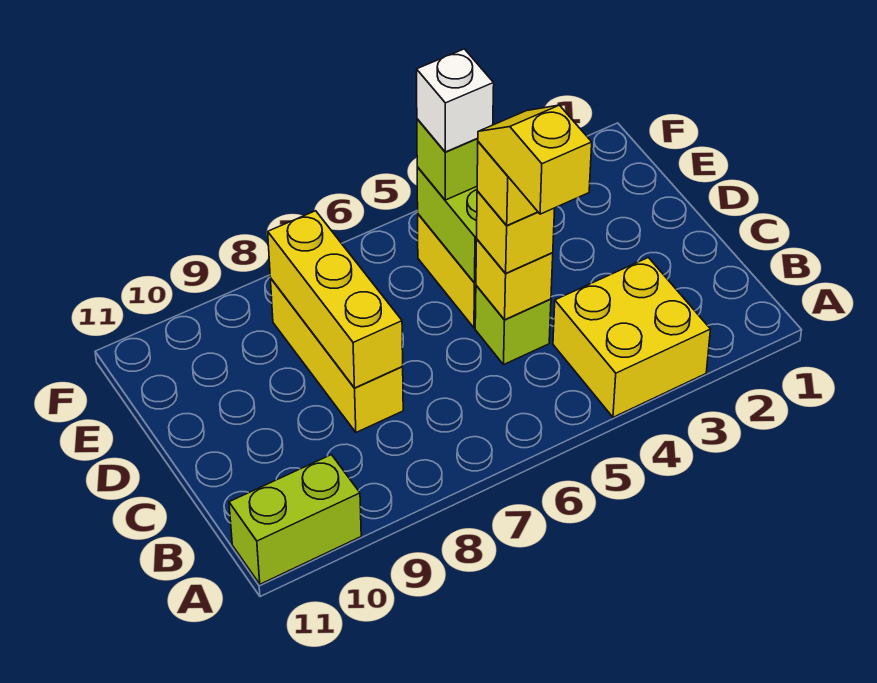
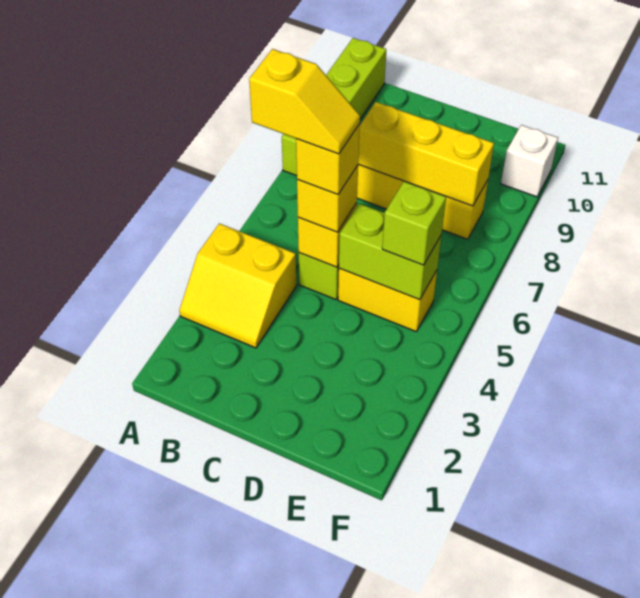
yellow brick A3:B4 level 1 -> yellow slope A3:B4 level 1 top 4
lime brick A10:A11 level 1 -> lime brick A8:A11 level 1
white brick E5 level 4 -> white brick F10 level 1

